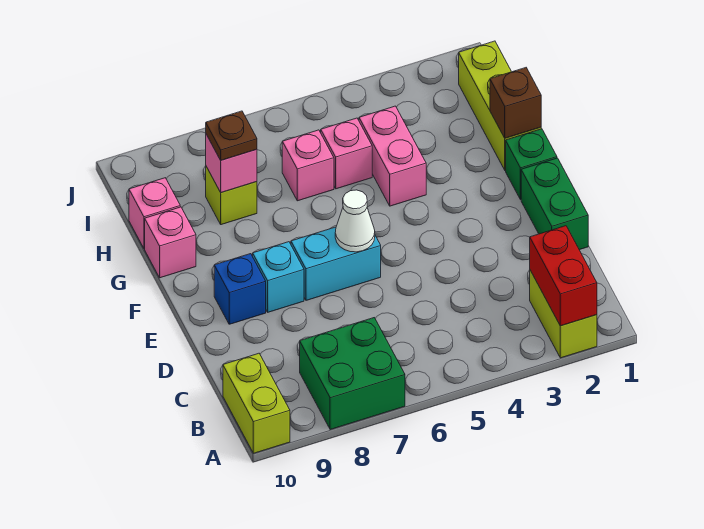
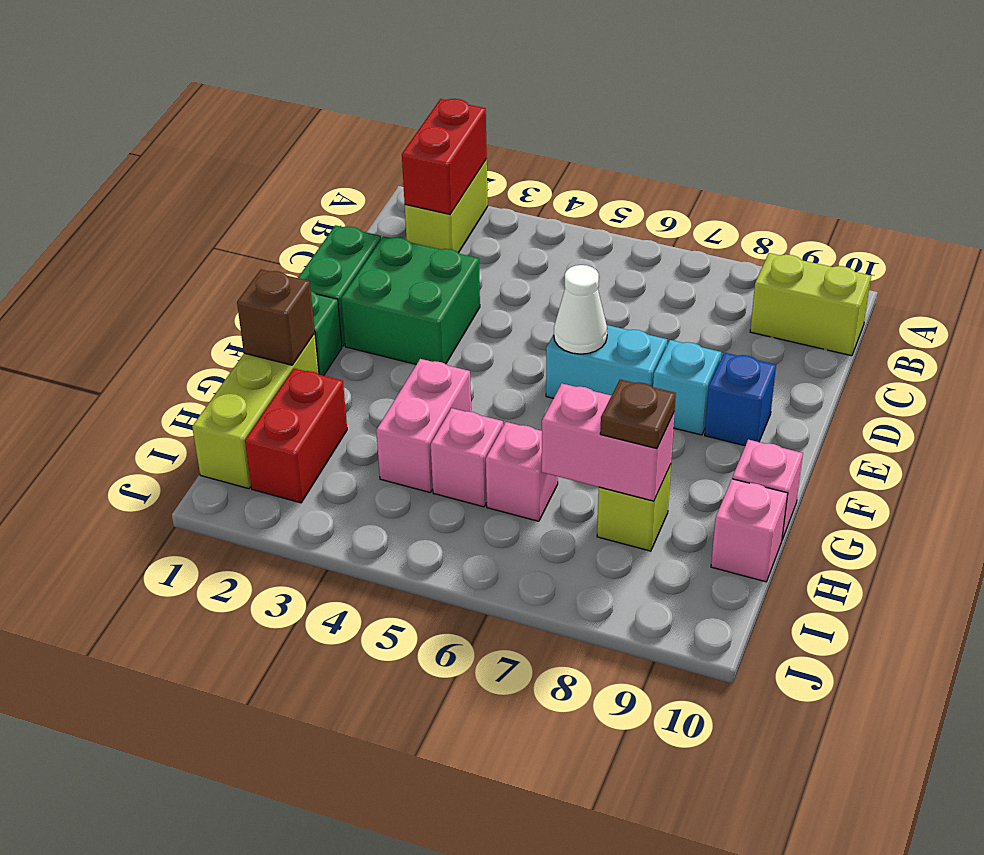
green brick A7:B8 level 1 -> green brick D2:E3 level 1
lime brick A10:B10 level 1 -> lime brick B9:B10 level 1
none -> red brick H2:I2 level 1
pink brick H8 level 2 -> pink brick H7:H8 level 2

